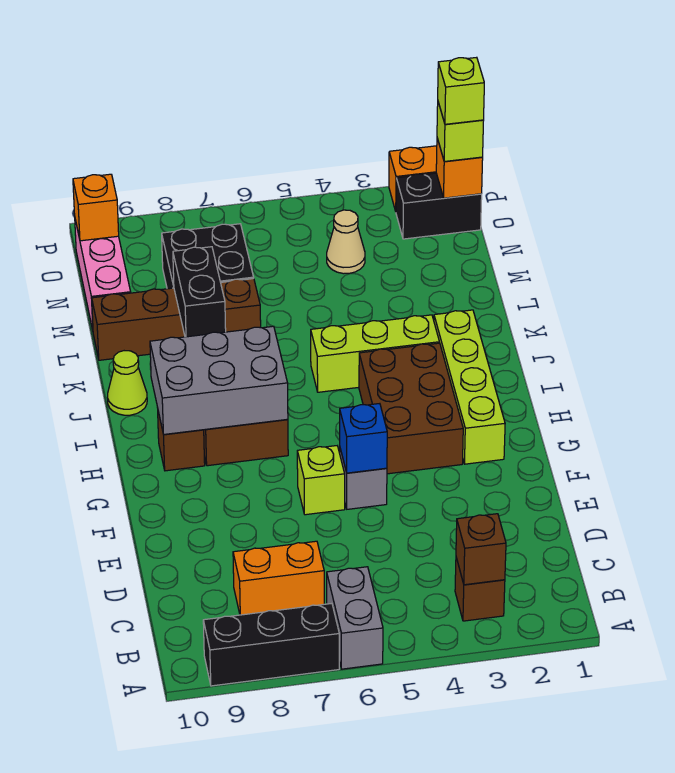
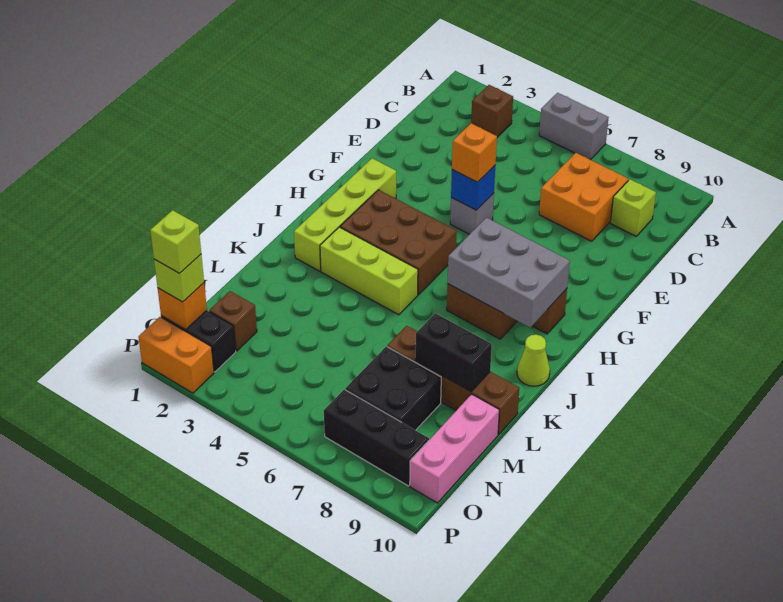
grey brick A6:B6 level 1 -> grey brick A5:A6 level 1
black brick A7:A9 level 1 -> black brick O7:O9 level 1
brown brick B3 level 2 -> brown brick N2 level 1
orange brick C7:C8 level 1 -> orange brick C7:D8 level 1
lime brick F6 level 1 -> lime brick C9 level 1
brown brick G3:I4 level 1 -> brown brick H3:I5 level 1
black brick K8:L8 level 2 -> black brick L8:L9 level 2
tan cone N4 level 1 -> none
orange brick O10 level 2 -> orange brick F5 level 3

